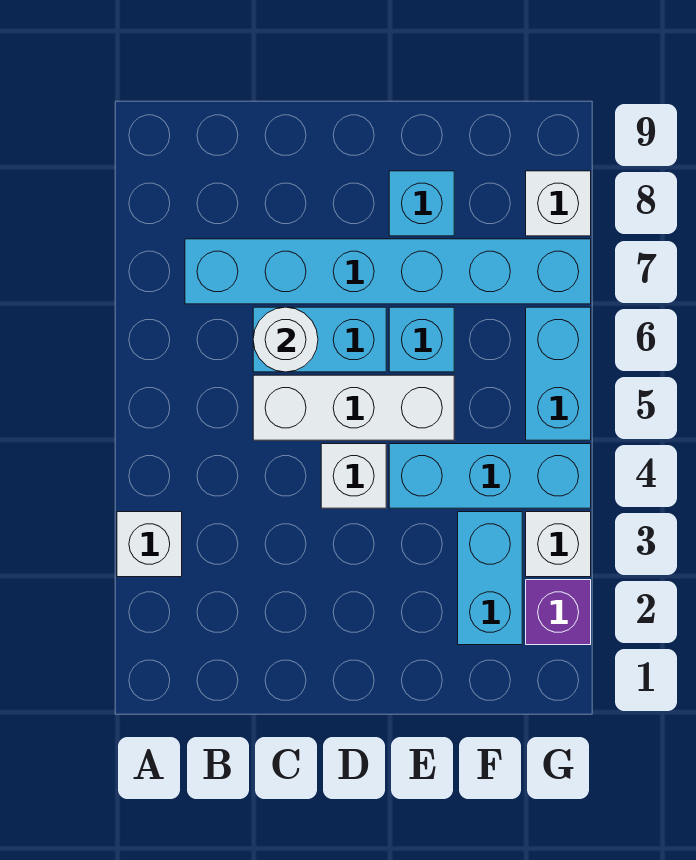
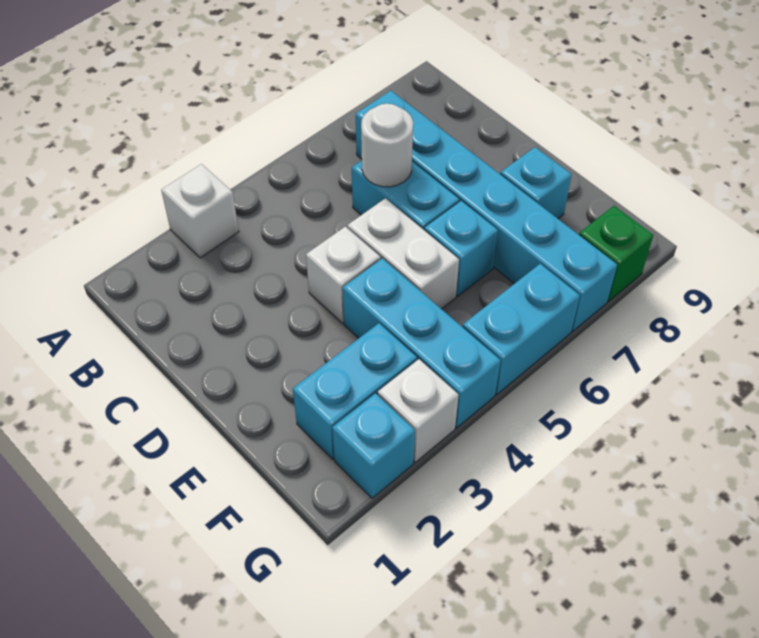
white brick C5:E5 level 1 -> white brick D5:E5 level 1
purple brick G2 level 1 -> cyan brick G2 level 1
white brick G8 level 1 -> green brick G8 level 1

